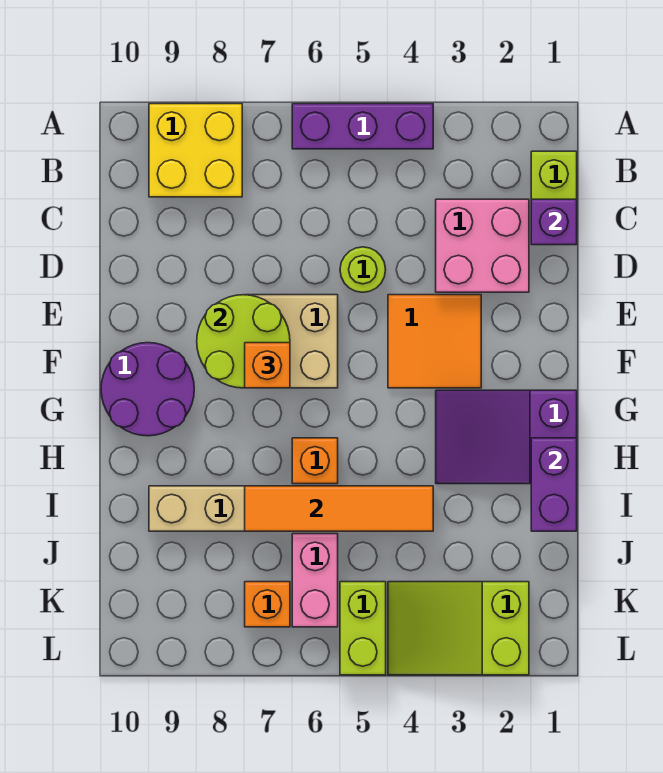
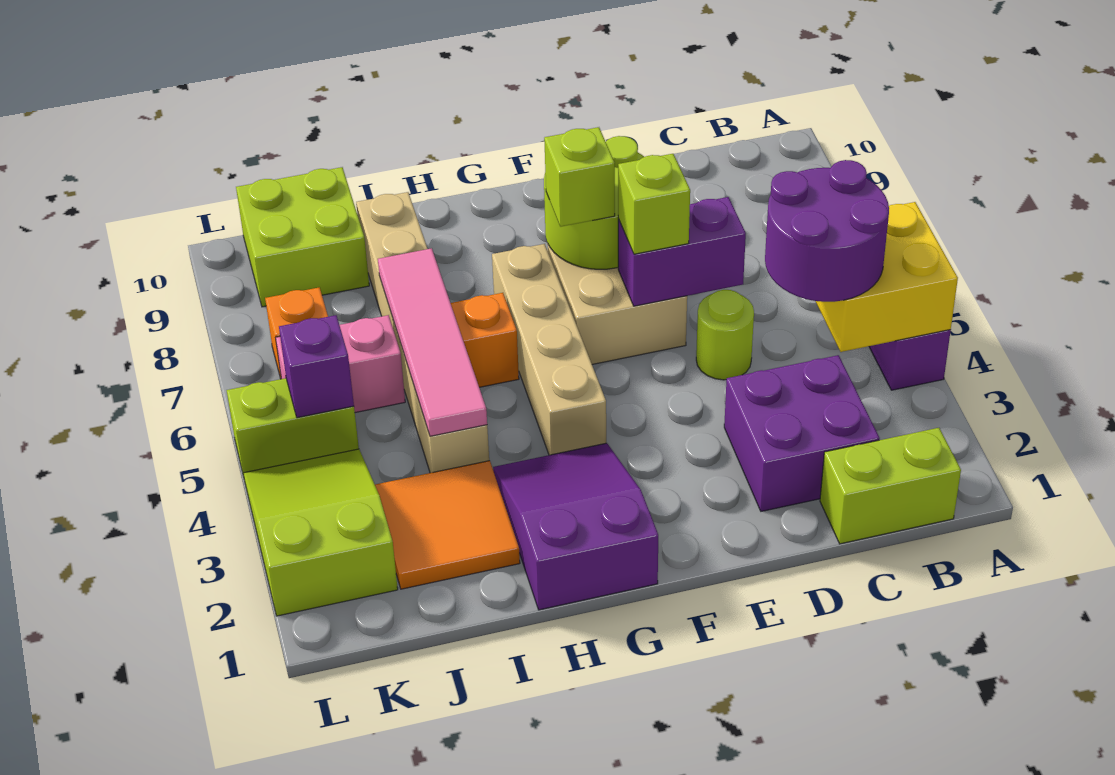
yellow brick A8:B9 level 1 -> yellow brick A4:B5 level 2
purple brick C1 level 2 -> purple brick K5 level 2
pink brick C2:D3 level 1 -> purple brick C2:D3 level 1
orange tile E3:F4 level 1 -> orange tile I2:J3 level 1
none -> lime brick E6 level 3
orange brick F7 level 3 -> lime brick F7 level 3
purple round brick F9:G10 level 1 -> purple round brick B4:C5 level 3
none -> tan brick G4:G7 level 1
purple brick H1:I1 level 2 -> purple brick D6:E6 level 2
orange tile I4:I7 level 2 -> pink tile I4:I7 level 2
none -> lime brick J9:K10 level 1

